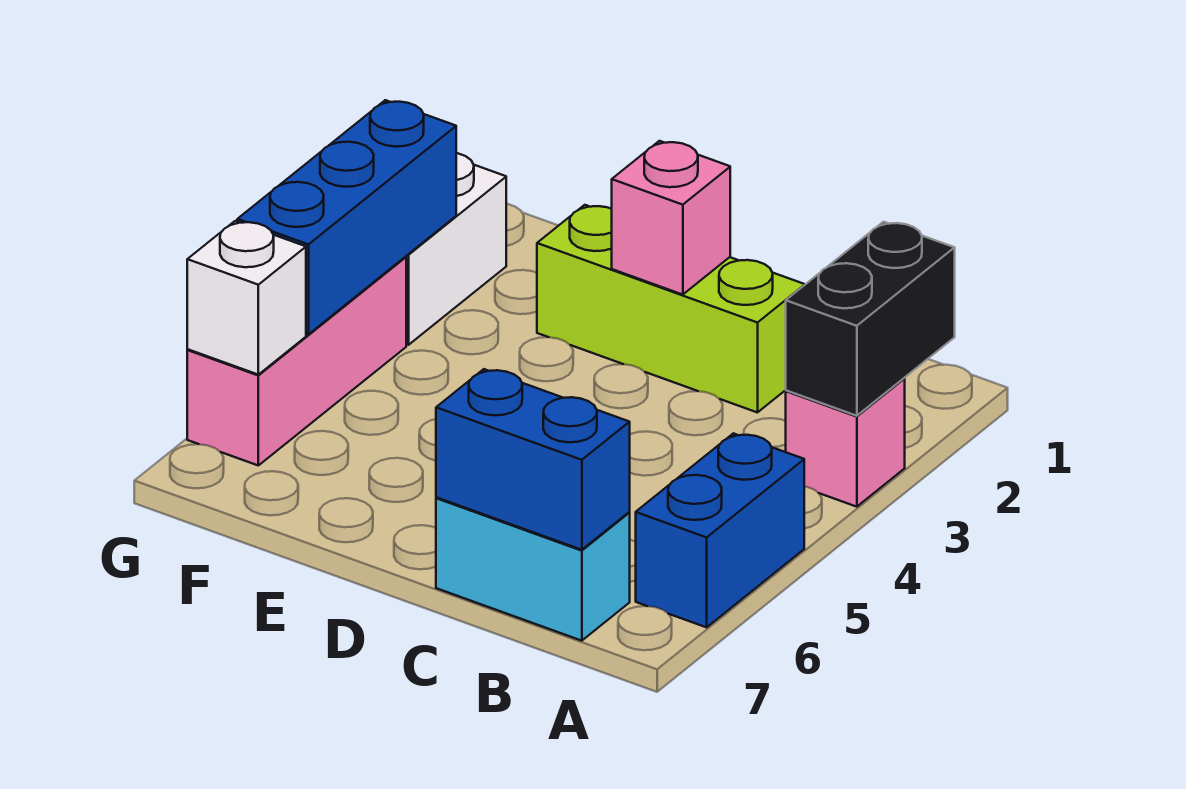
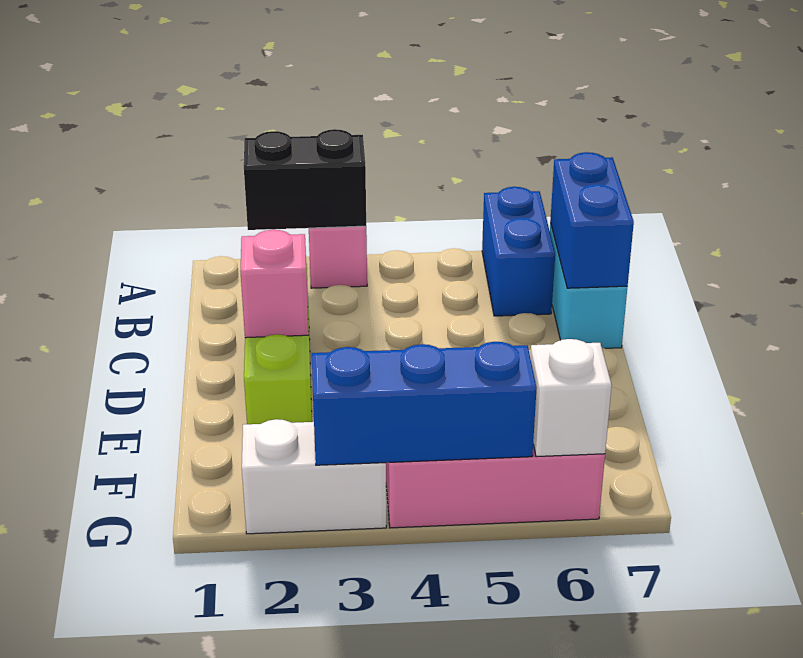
blue brick A5:A6 level 1 -> blue brick A6:B6 level 1

